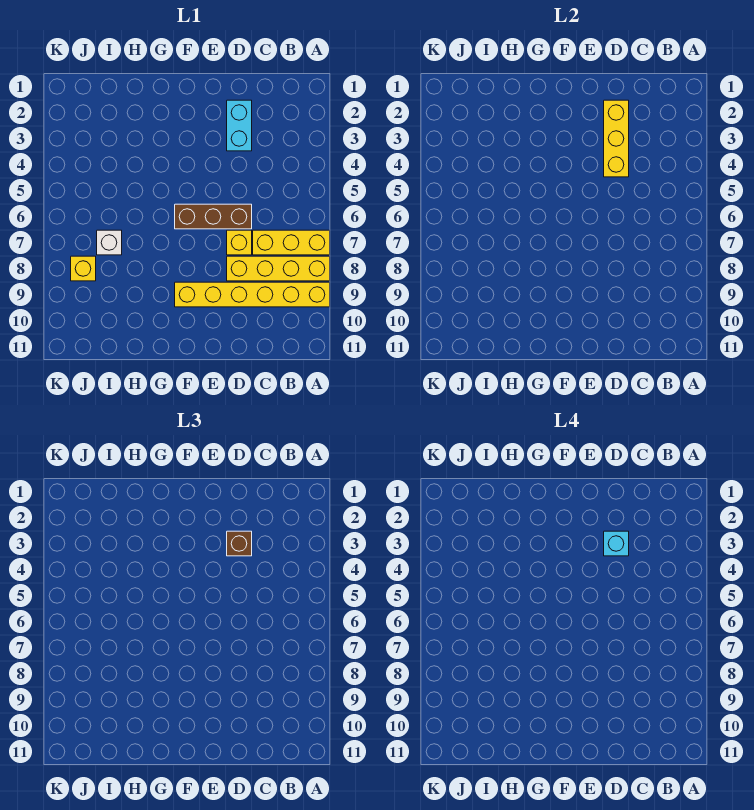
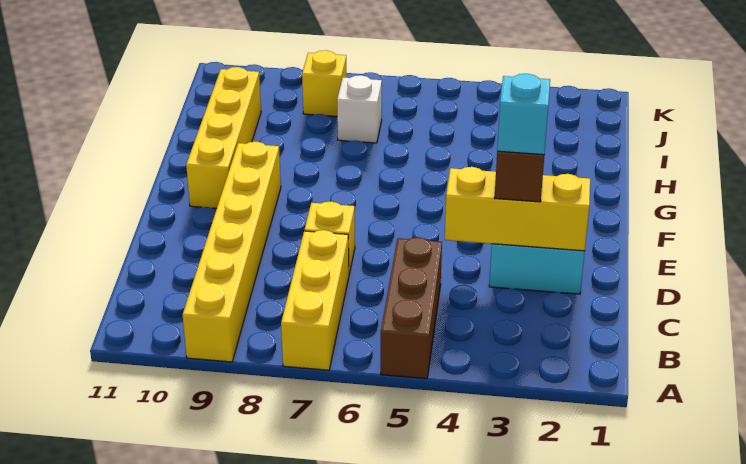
yellow brick A8:D8 level 1 -> yellow brick F10:I10 level 1
brown brick D6:F6 level 1 -> brown brick A5:C5 level 1

